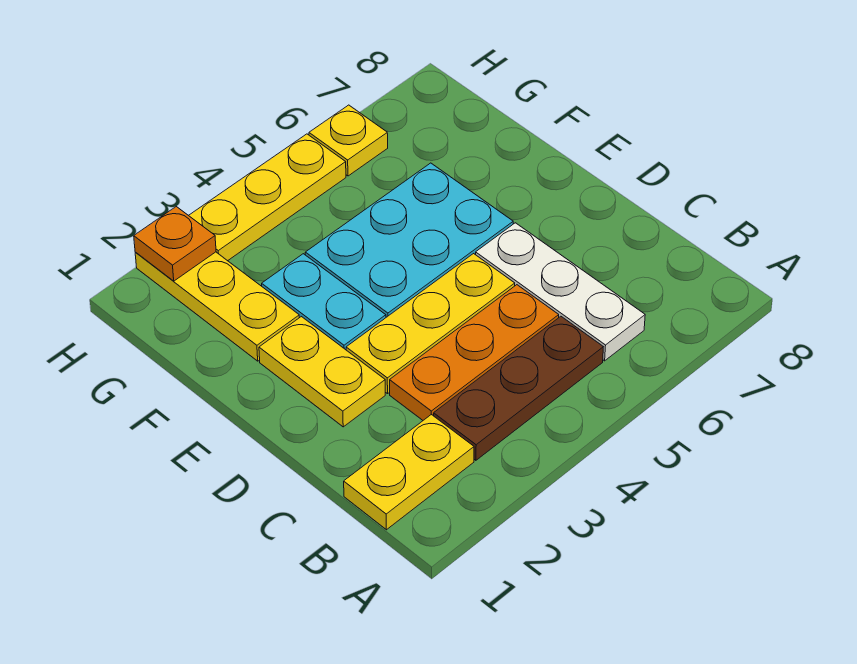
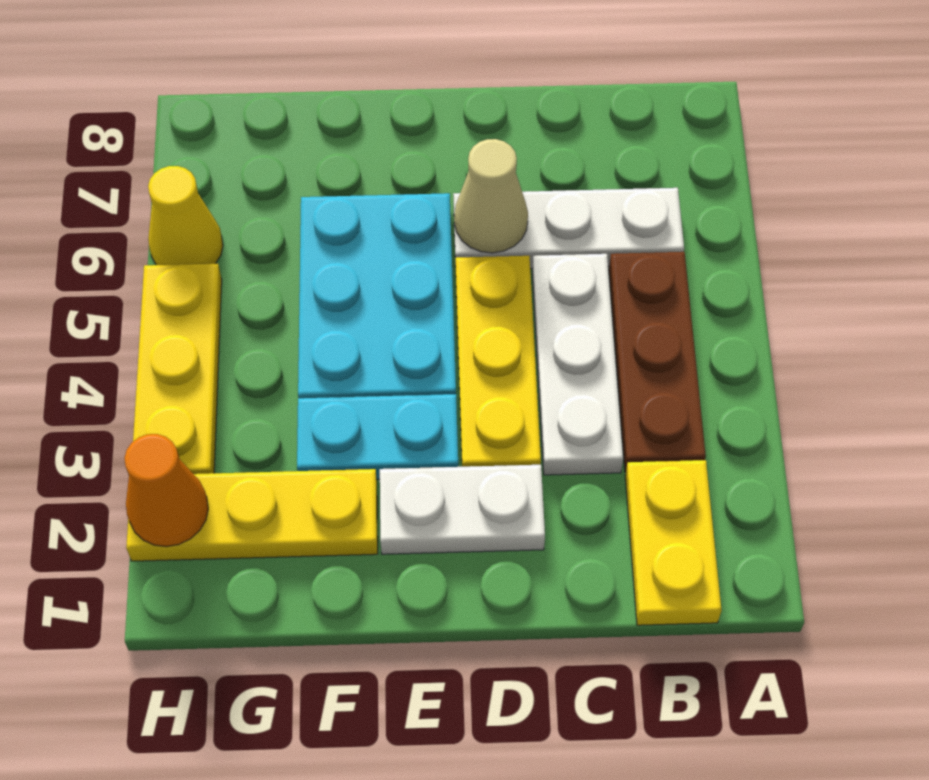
orange plate C3:C5 level 1 -> white plate C3:C5 level 1
yellow plate D2:E2 level 1 -> white plate D2:E2 level 1
none -> tan cone D6 level 2
orange plate H2 level 2 -> orange cone H2 level 2
yellow plate H6 level 1 -> yellow cone H6 level 1

